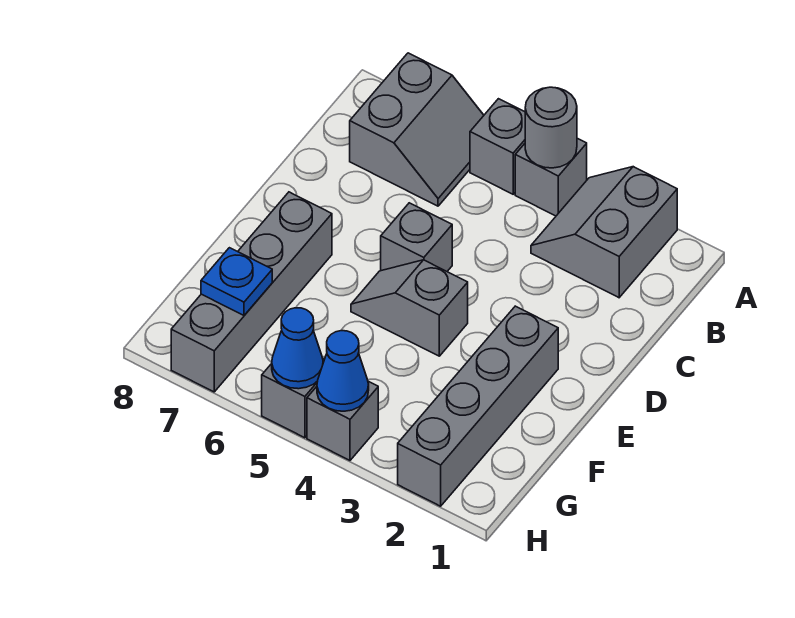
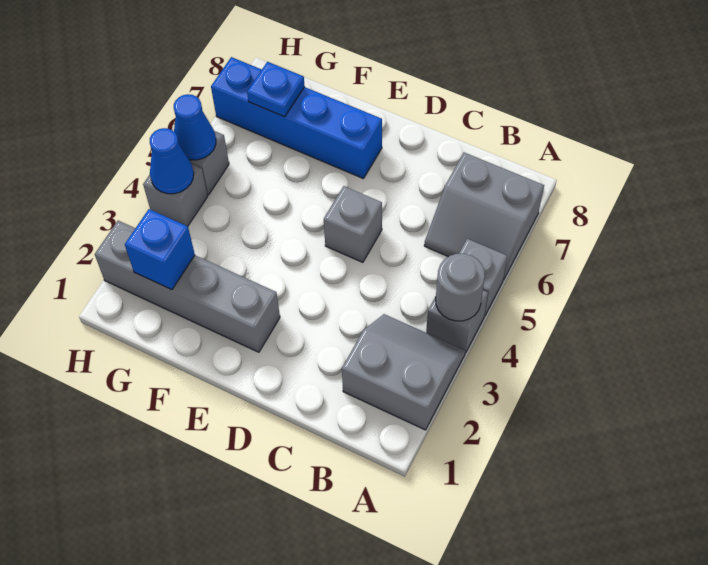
grey slope E4:E5 level 1 top 4 -> none
grey brick E7:H7 level 1 -> blue brick E7:H7 level 1
none -> blue brick G2 level 2

